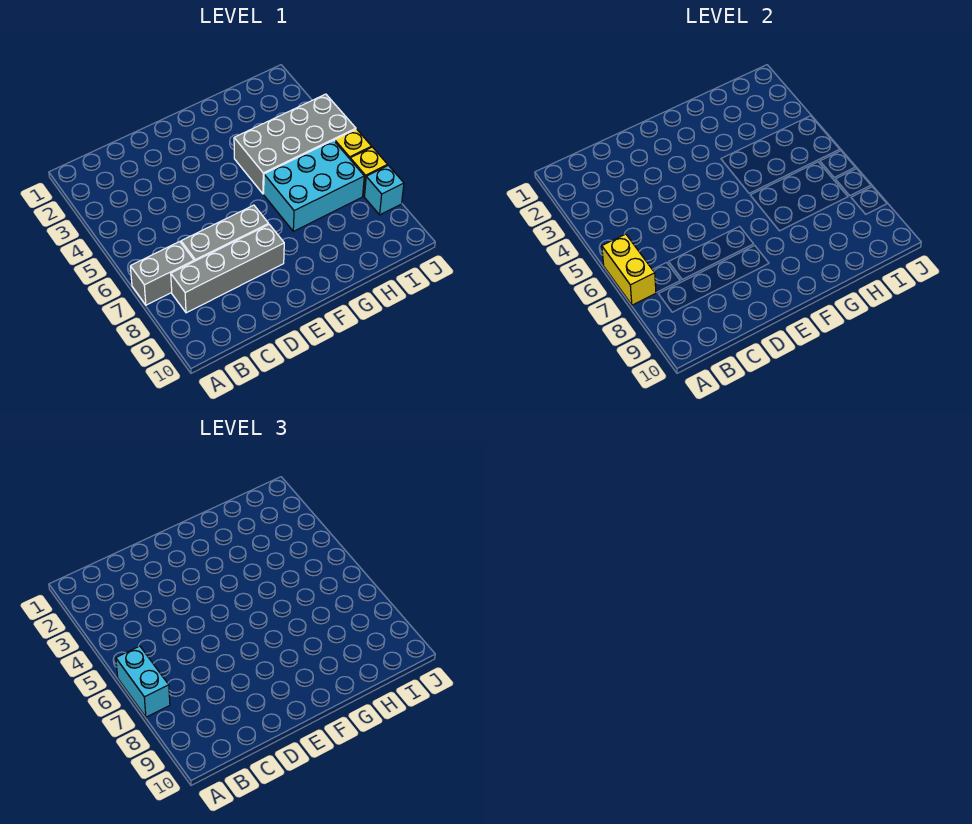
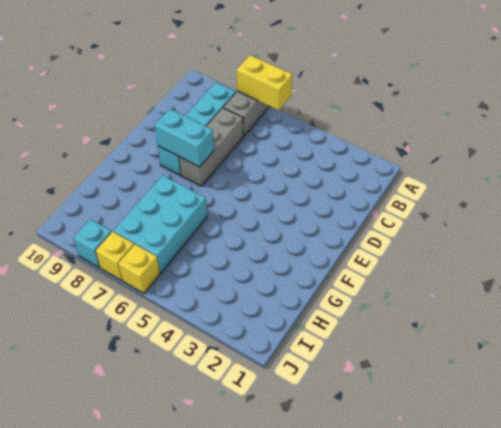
cyan brick A6:A7 level 3 -> cyan brick E7:E8 level 2
grey brick B8:E8 level 1 -> cyan brick B8:E8 level 1
grey brick G4:J5 level 1 -> none

